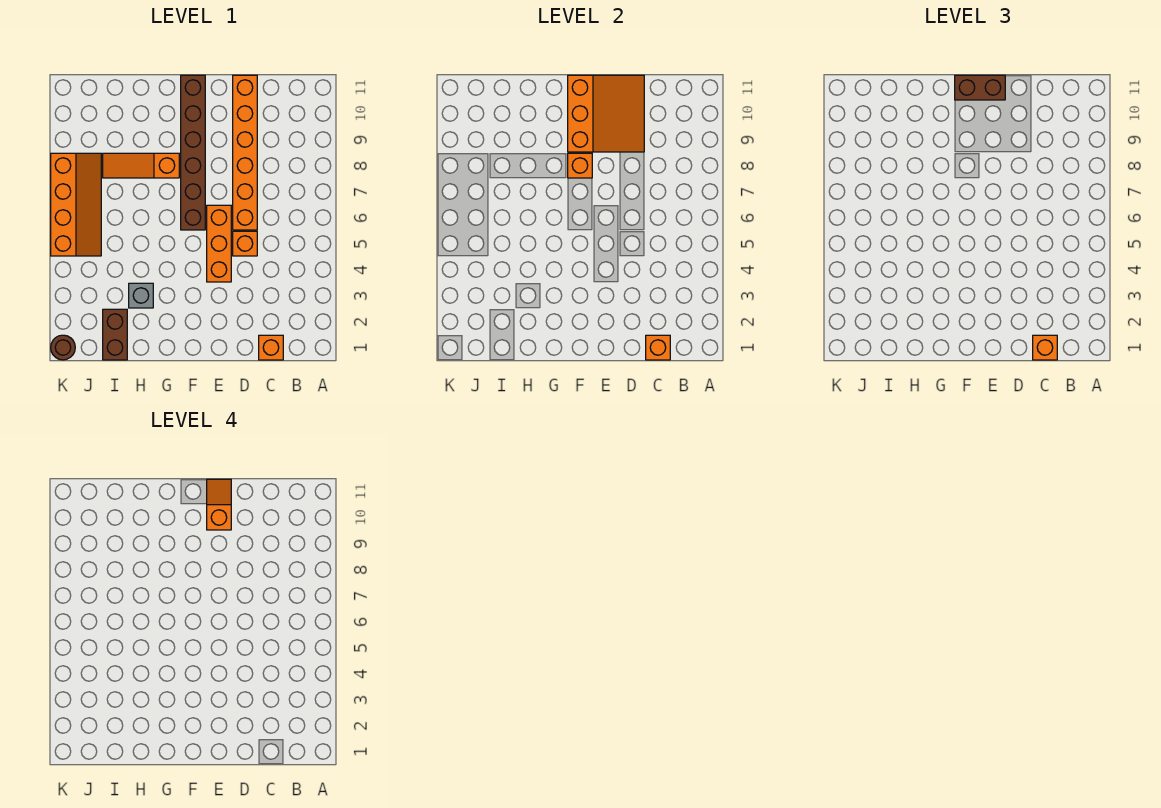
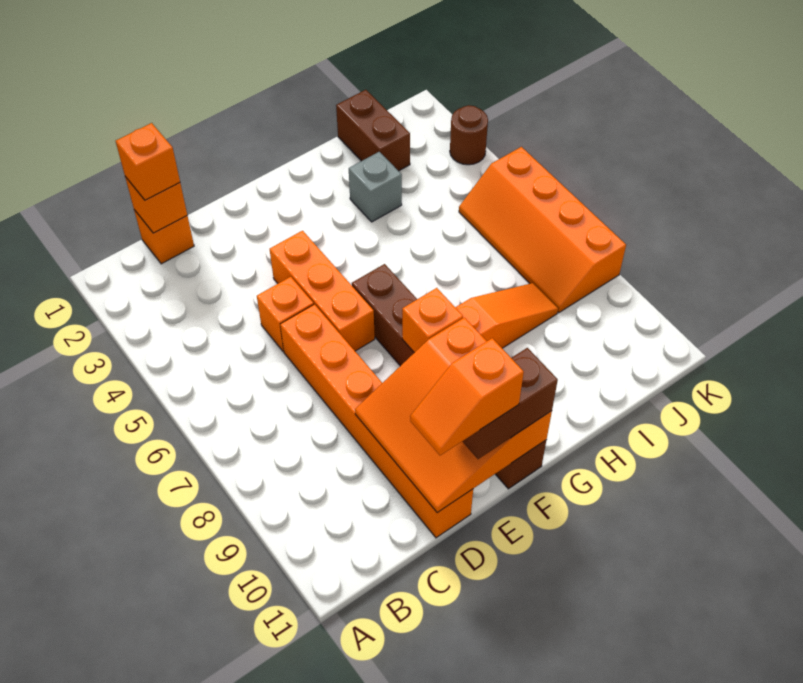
orange slope E10:E11 level 4 top 10 -> orange slope D11:E11 level 4 top E
brown round brick K1 level 1 -> brown round brick K3 level 1

